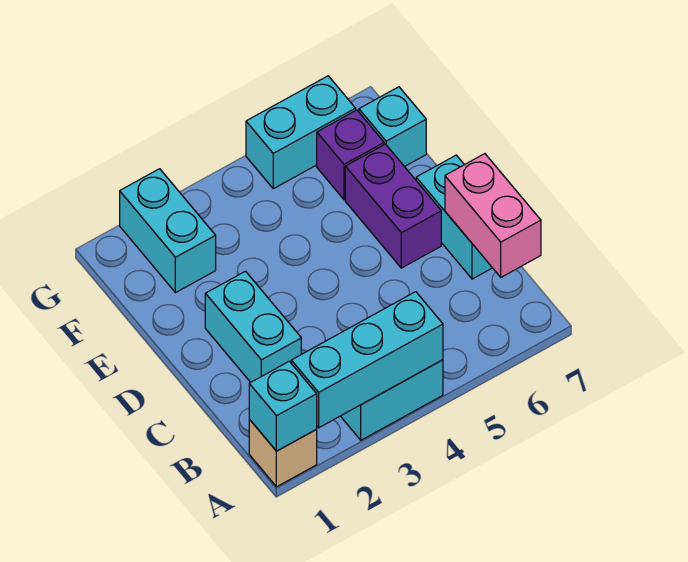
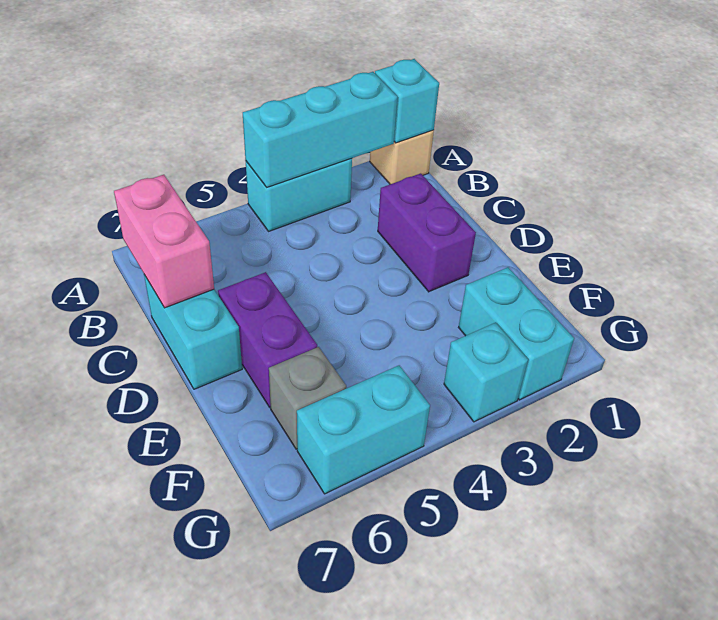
cyan brick C2:D2 level 1 -> purple brick C2:D2 level 1
purple brick F6 level 1 -> grey brick F6 level 1
cyan brick F7 level 1 -> cyan brick G3 level 1

